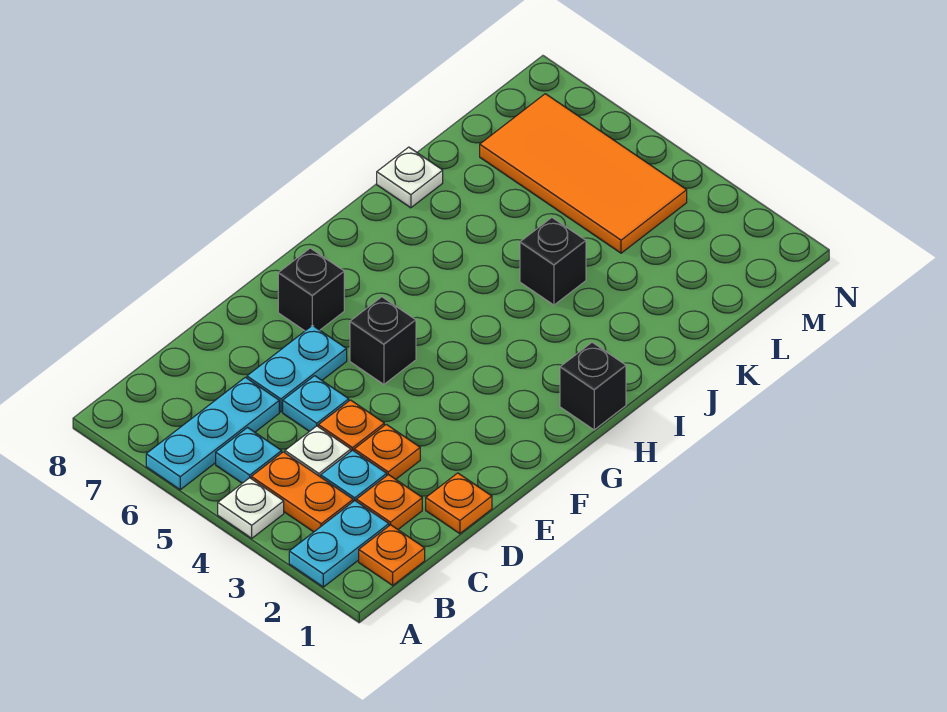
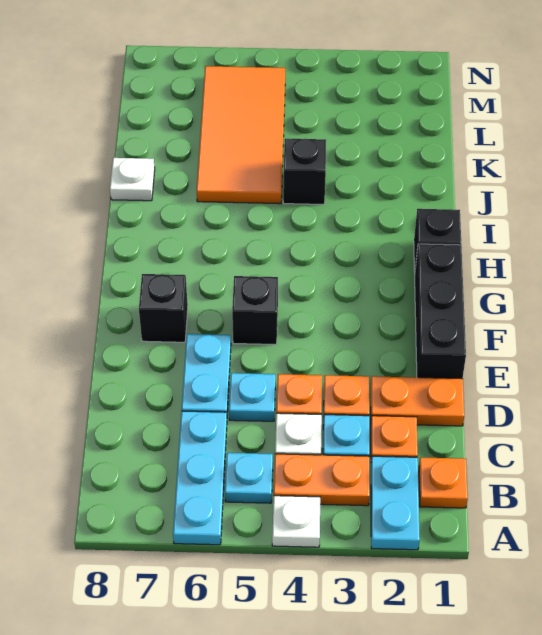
orange plate D1 level 1 -> orange plate D1:D2 level 1
none -> black brick E1:G1 level 1
orange tile L4:M7 level 1 -> orange tile J5:M6 level 1

